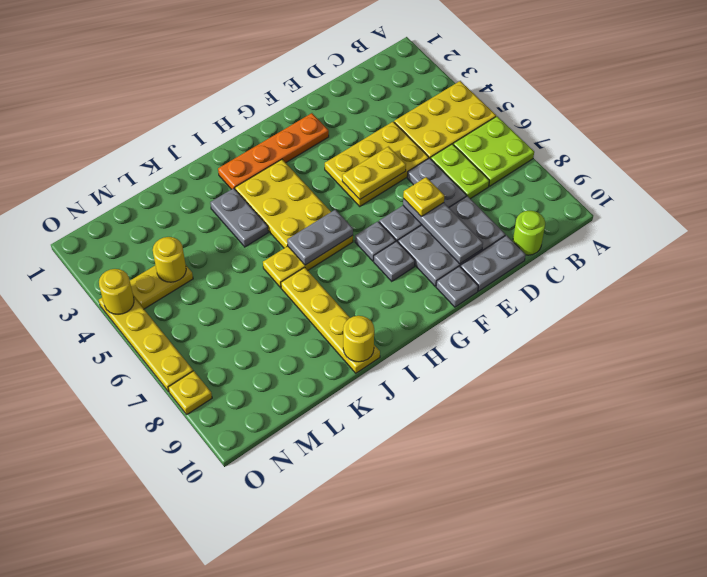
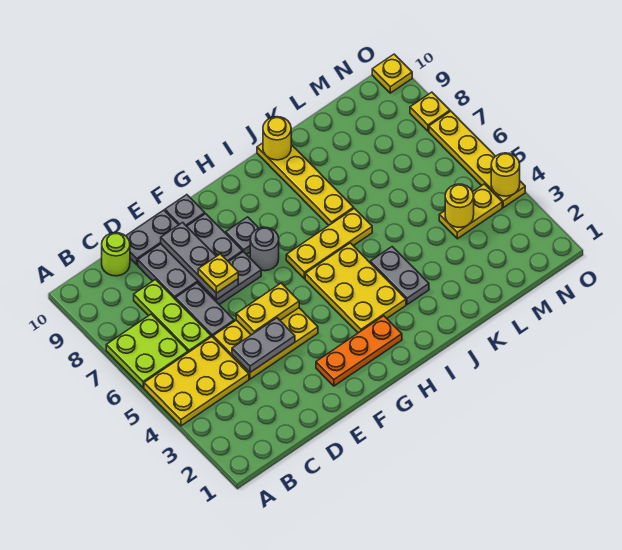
lime plate C6:C7 level 1 -> lime plate C6:C8 level 1
orange plate F2:I2 level 1 -> orange plate F2:H2 level 1
grey plate G7 level 1 -> grey round brick G7 level 1
grey plate H6:I6 level 2 -> grey plate D4:E4 level 2
none -> yellow plate O10 level 1

